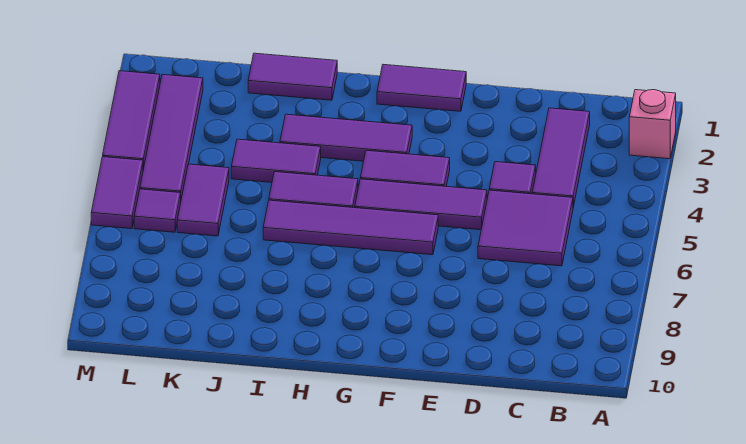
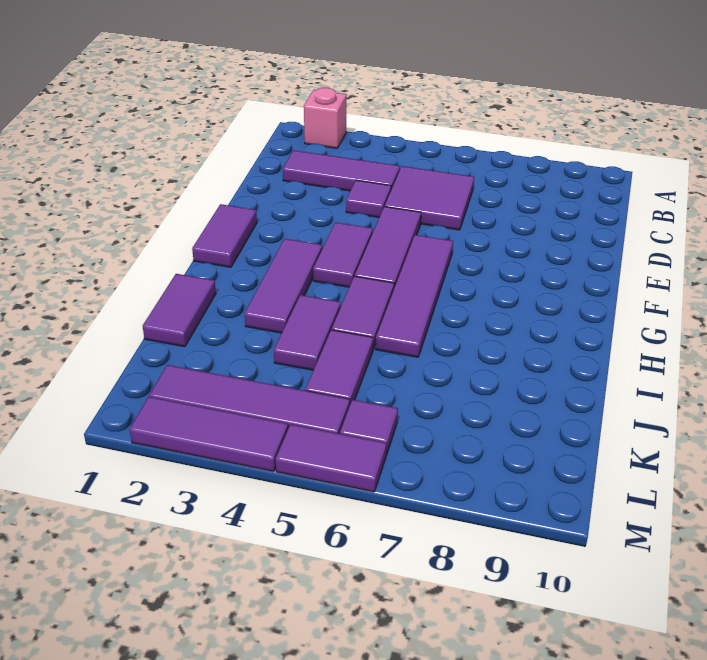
purple tile K5:K6 level 1 -> purple tile J5:K5 level 1

